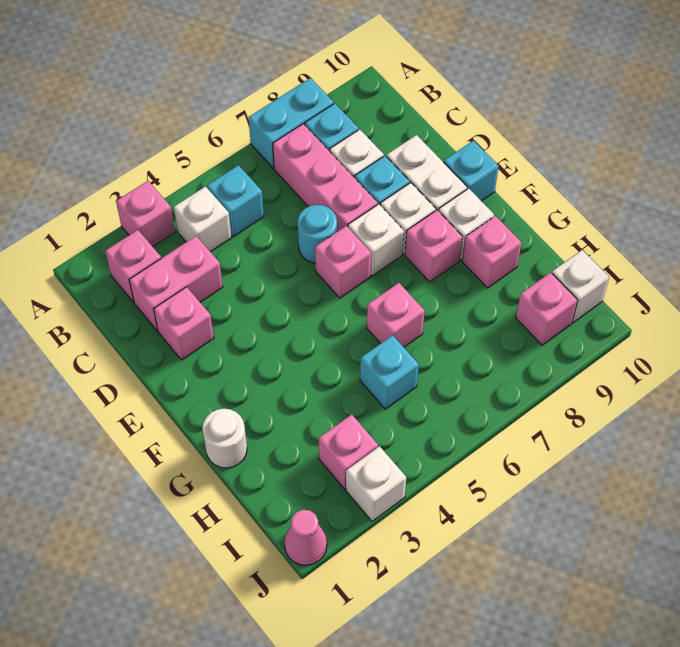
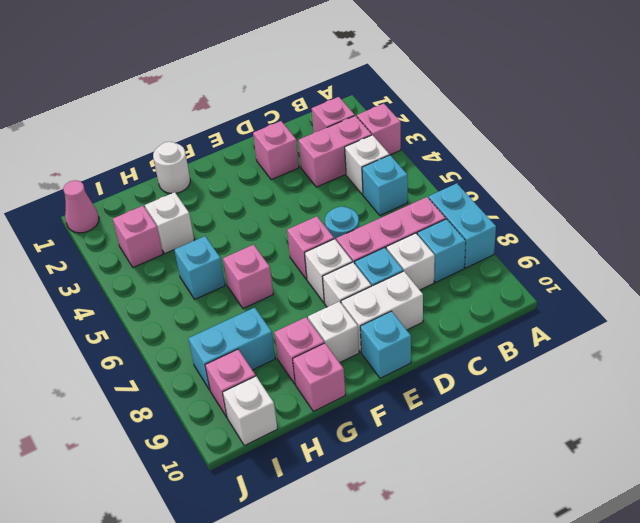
pink brick C2:C3 level 1 -> pink brick B3:C3 level 1
pink brick F8 level 1 -> pink brick G10 level 1
none -> cyan brick H8:I8 level 1
white brick J3 level 1 -> white brick H3 level 1

